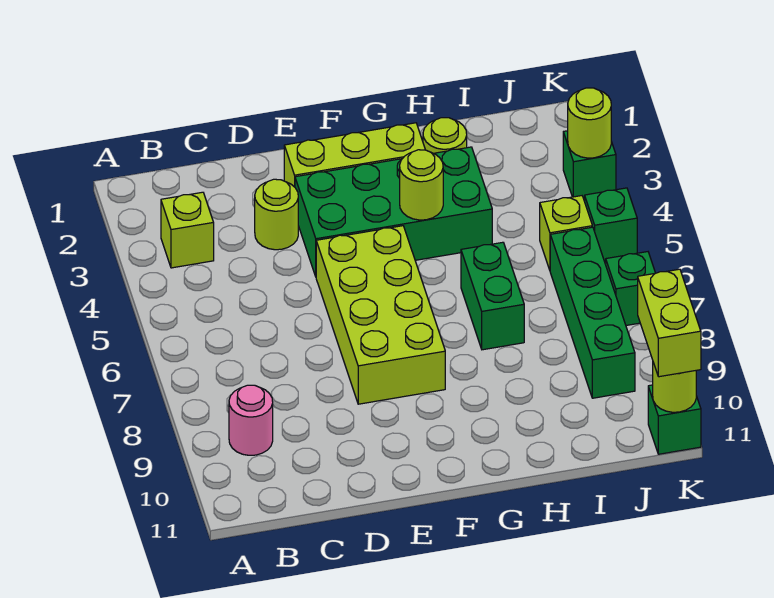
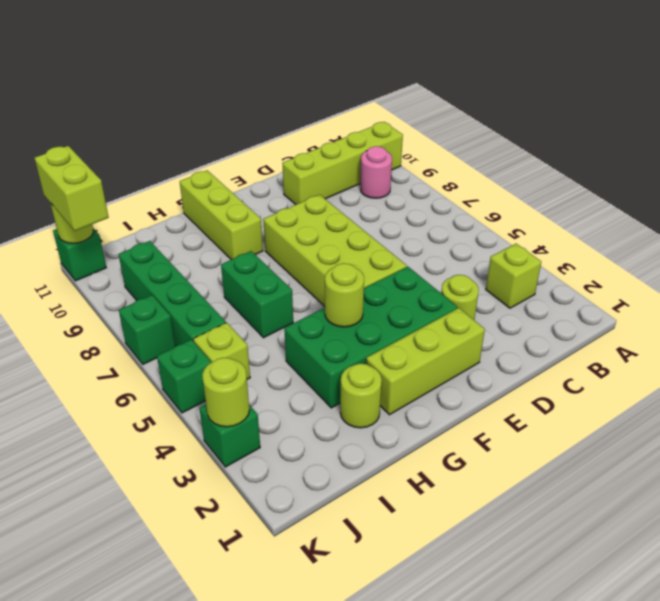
none -> lime brick A10:D10 level 1
none -> lime brick G9:G11 level 1

